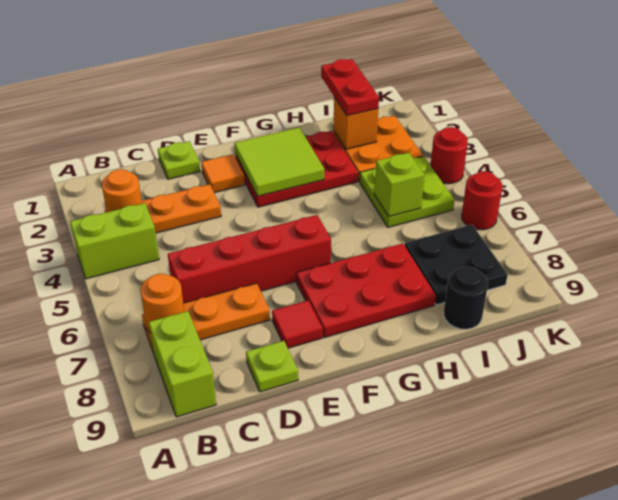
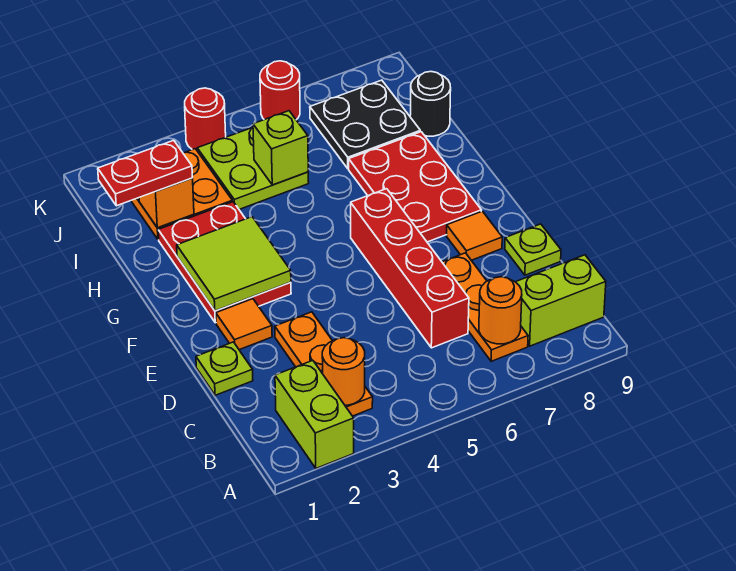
lime brick A4:B4 level 1 -> lime brick A2:B2 level 1
red tile E8 level 1 -> orange tile E8 level 1

